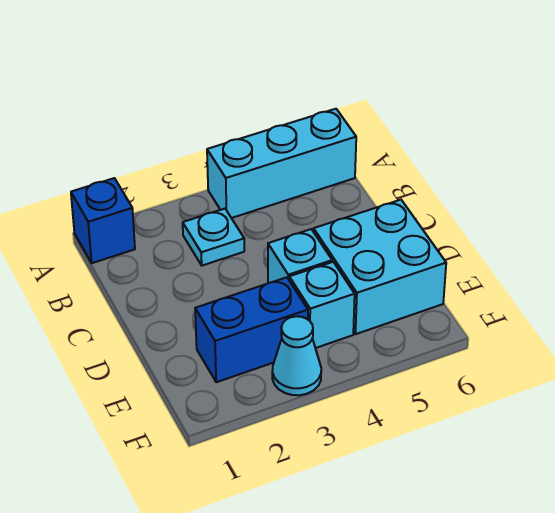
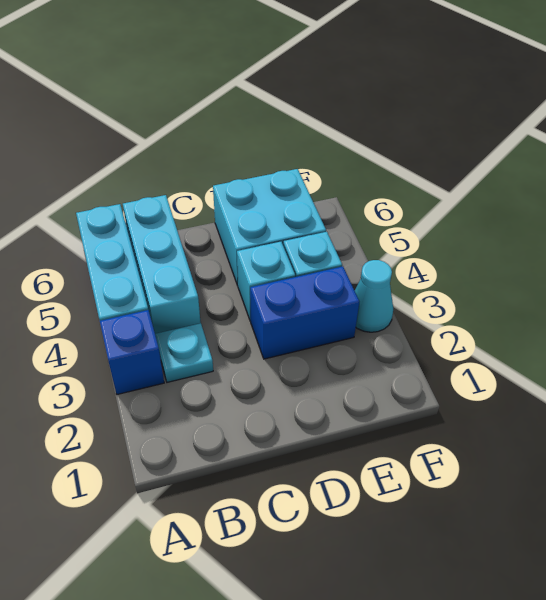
blue brick A1 level 1 -> blue brick A3 level 1
none -> cyan brick B4:B6 level 1
blue brick E2:E3 level 1 -> blue brick D3:E3 level 1

